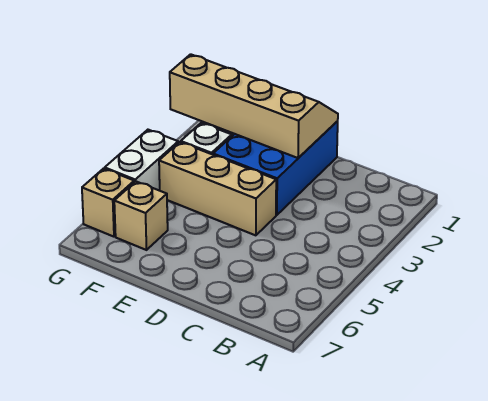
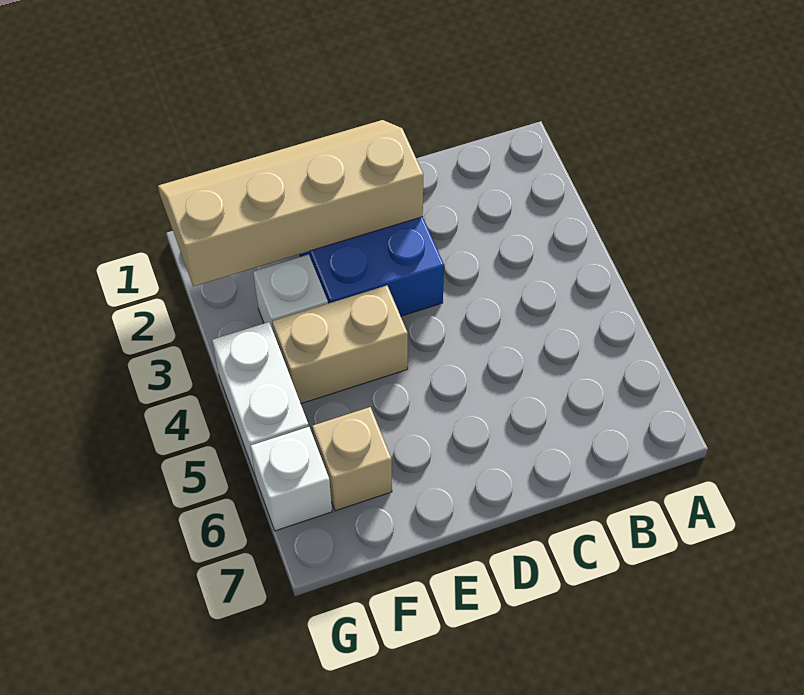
tan brick D4:F4 level 1 -> tan brick E4:F4 level 1
tan brick G6 level 1 -> white brick G6 level 1

